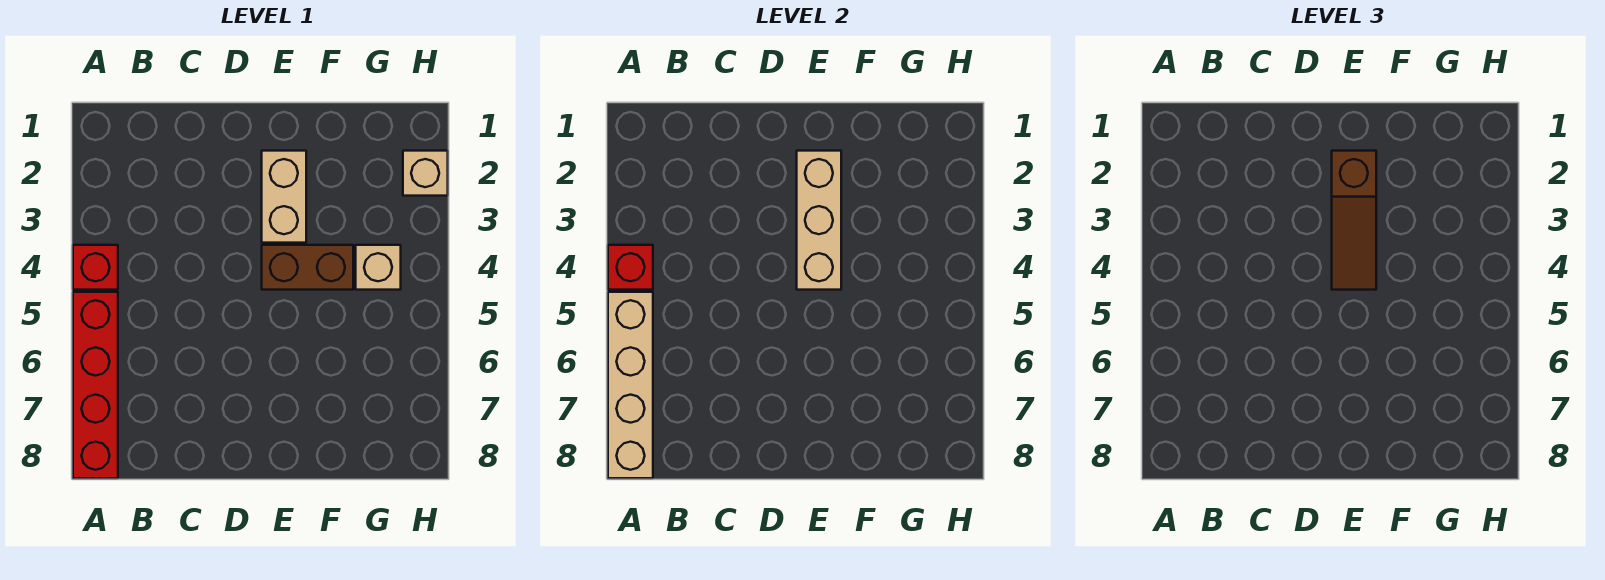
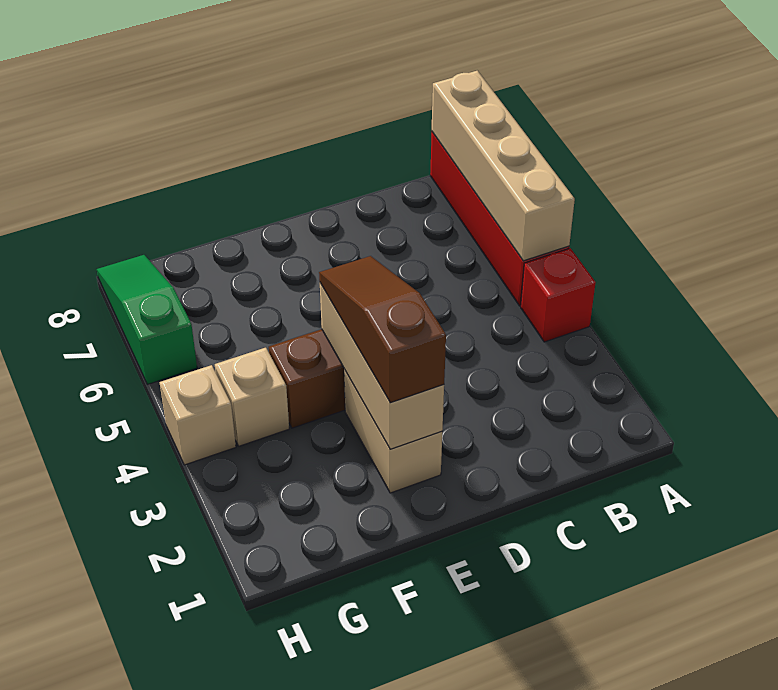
red brick A4 level 2 -> none
tan brick H2 level 1 -> tan brick H4 level 1
none -> green slope H6:H8 level 1 top 6

